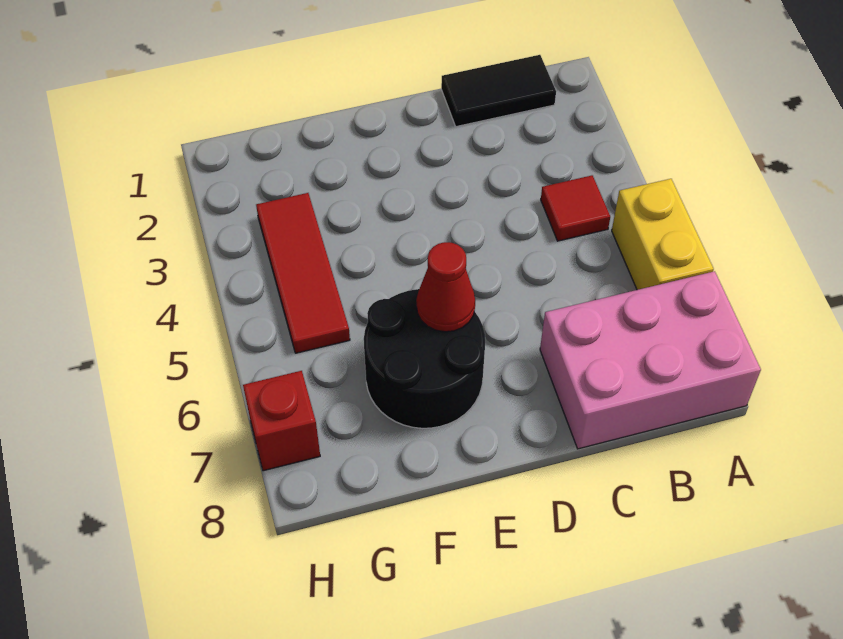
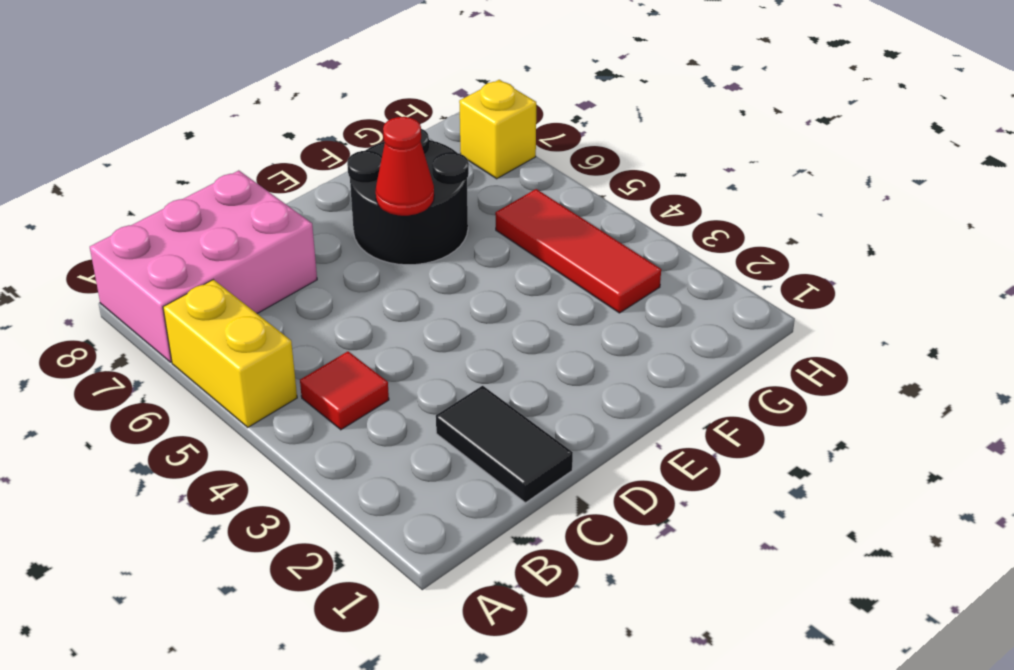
black tile B1:C1 level 1 -> black tile C1:C2 level 1
red brick H7 level 1 -> yellow brick H7 level 1

